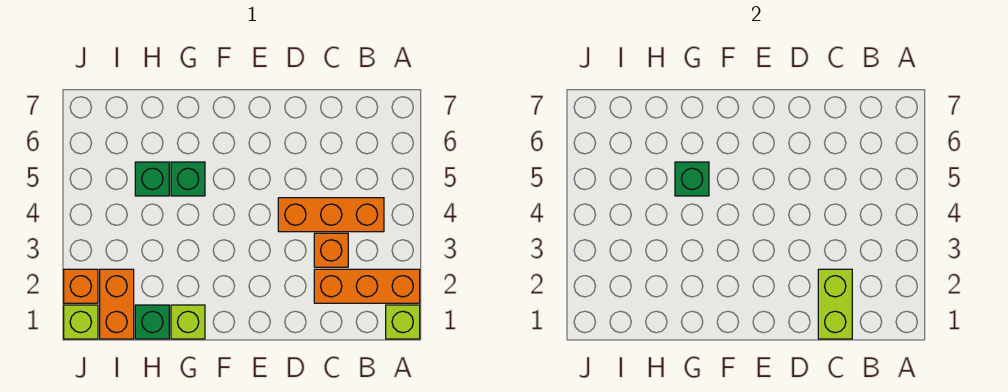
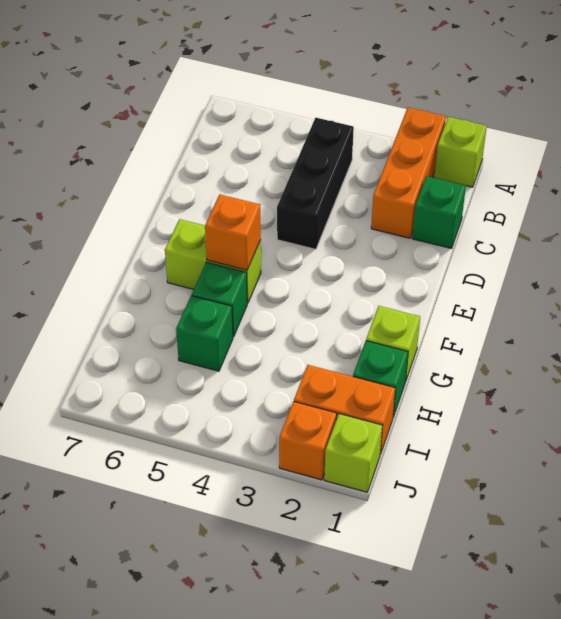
orange brick B4:D4 level 1 -> black brick B4:D4 level 1
lime brick C1:C2 level 2 -> lime brick F5:F6 level 1
orange brick C3 level 1 -> orange brick F5 level 2
green brick G5 level 2 -> green brick C1 level 1

